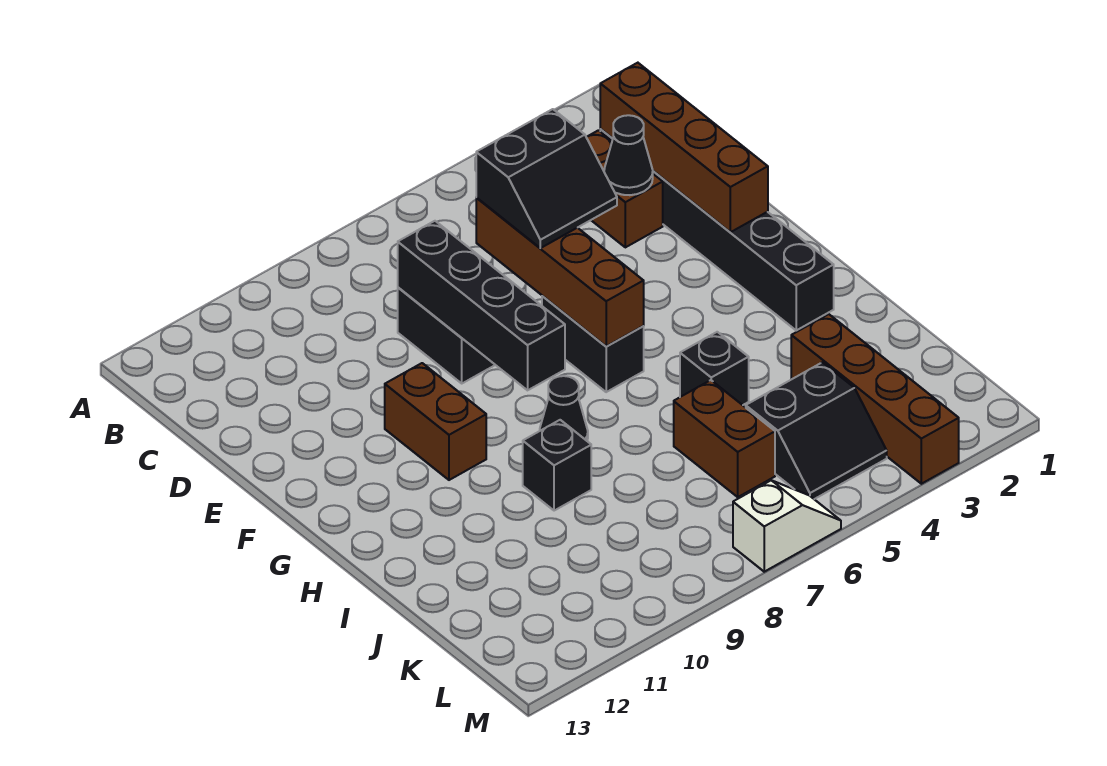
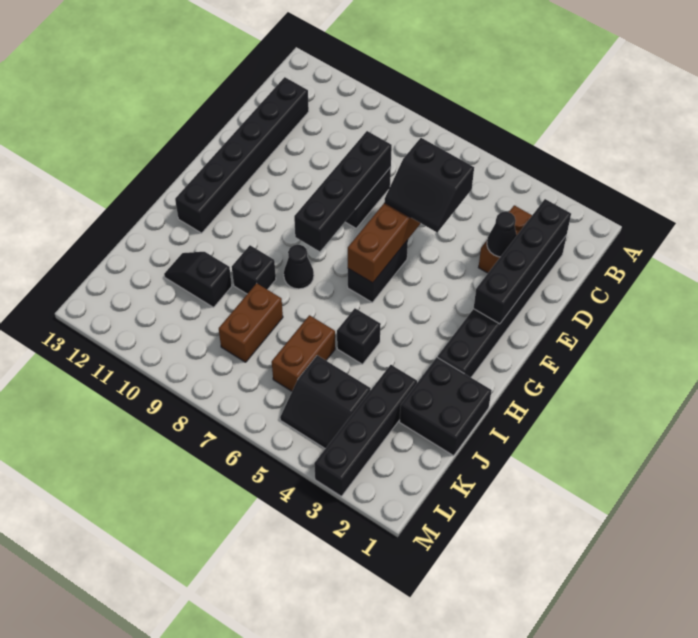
brown brick C2:F2 level 2 -> black brick C2:F2 level 2
none -> black brick C12:H12 level 1
brown brick F10:G10 level 1 -> brown brick J8:K8 level 1
none -> black brick I1:J2 level 1
brown brick J3:M3 level 1 -> black brick J3:M3 level 1
none -> black slope J10:J11 level 1 top 10
white slope M6:M7 level 1 top 7 -> none

